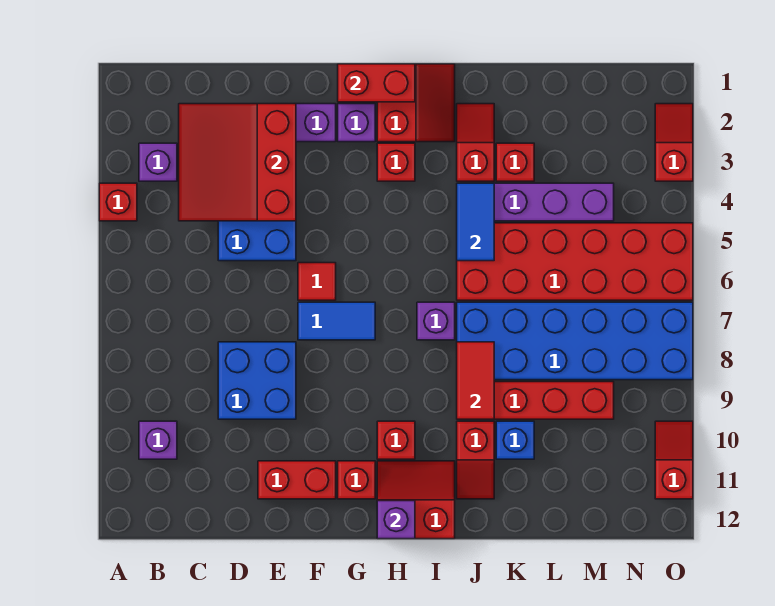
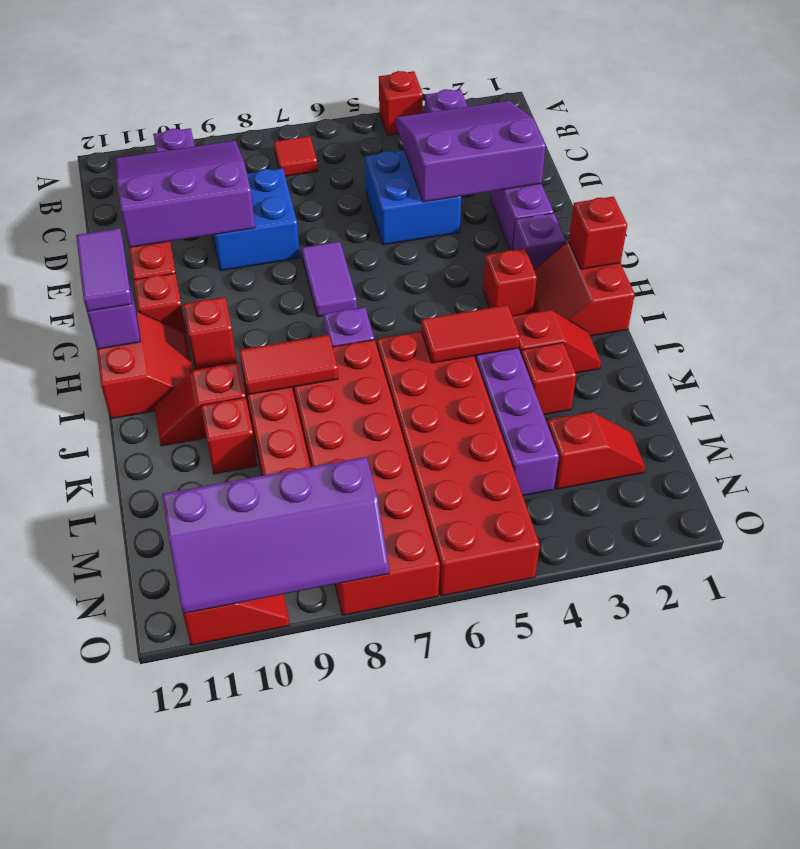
red slope C2:E4 level 2 top E -> purple slope C2:E4 level 2 top E
none -> purple slope C9:E11 level 2 top E
red tile F6 level 1 -> red tile B7 level 1
blue tile F7:G7 level 1 -> purple tile F7:G7 level 1
red brick G1:H1 level 2 -> red brick H1 level 2
none -> purple tile G12:H12 level 3
red slope H1:I2 level 1 top H -> red slope H1:I2 level 1 top 1
blue tile J4:J5 level 2 -> red tile J4:J5 level 2
blue brick J7:O8 level 1 -> red brick J7:O8 level 1
blue brick K10 level 1 -> red brick K10 level 1
none -> purple slope N8:O11 level 2 top N
red slope O2:O3 level 1 top 3 -> red slope M2:M3 level 1 top 3

